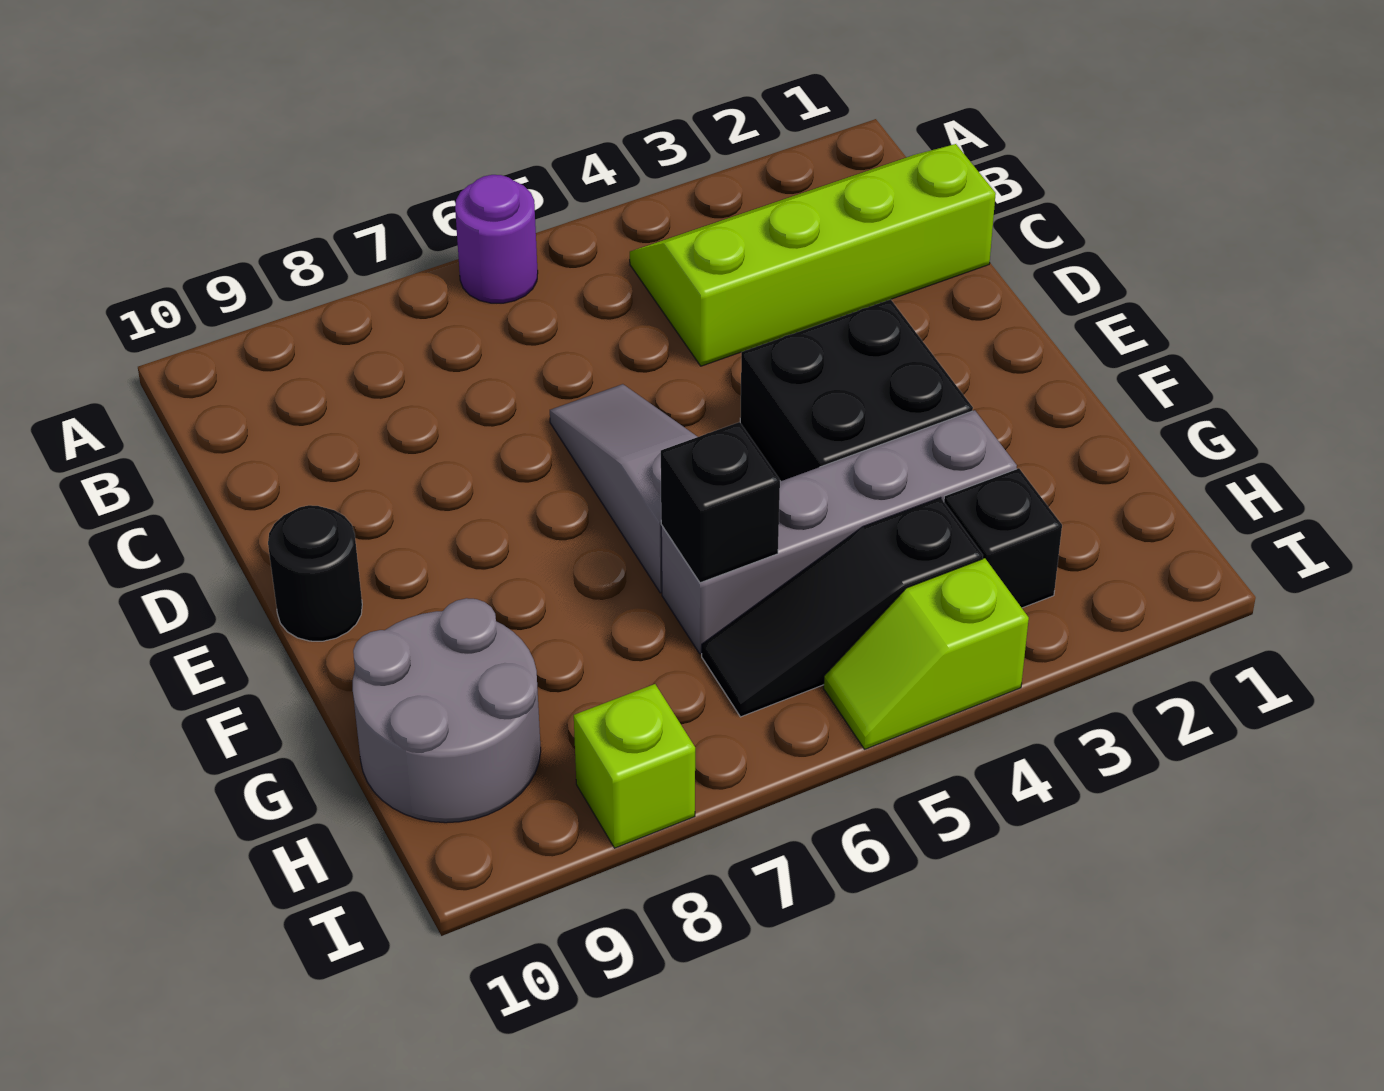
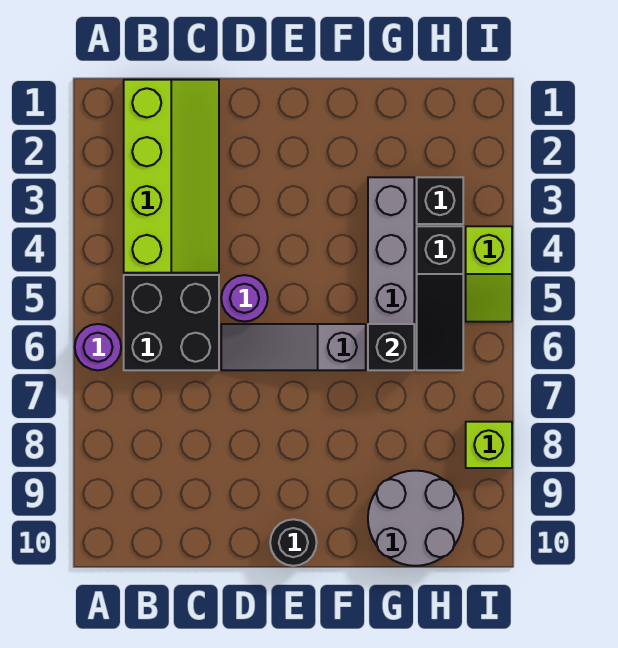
lime slope B1:C4 level 1 top C -> lime slope B1:C4 level 1 top B
none -> purple round brick D5 level 1
black brick E3:F4 level 1 -> black brick B5:C6 level 1

